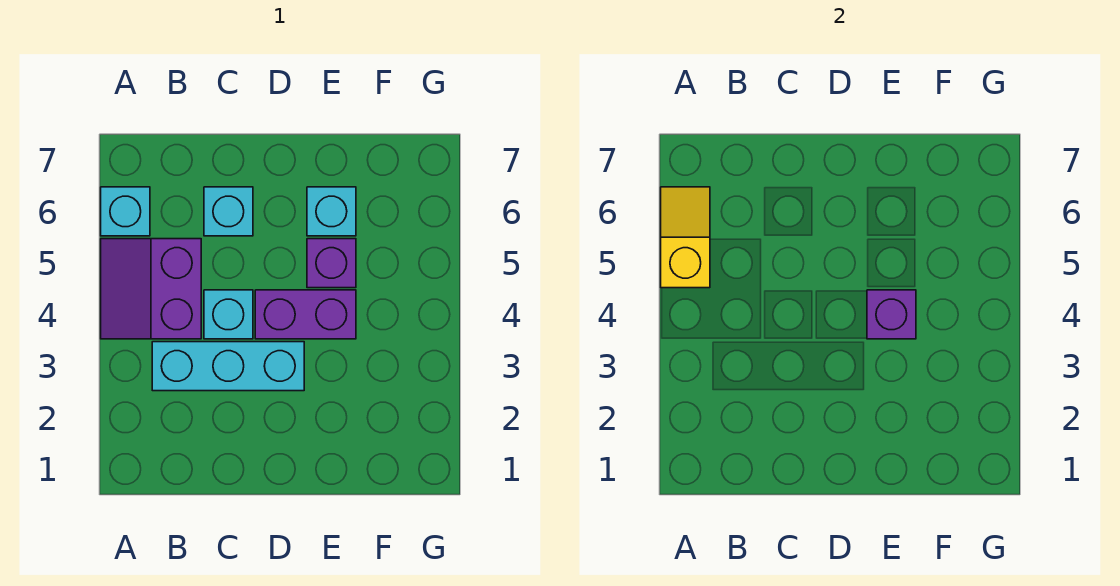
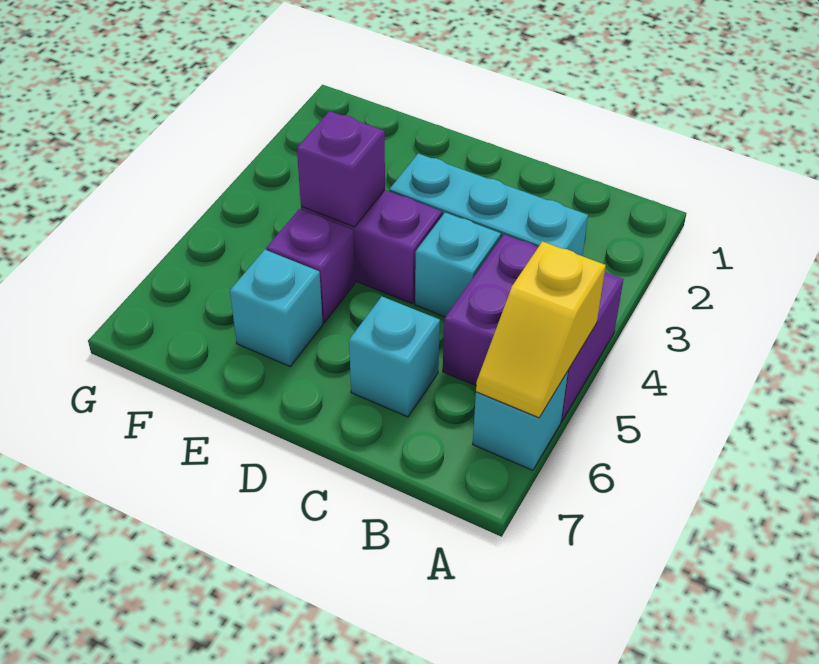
purple slope A4:B5 level 1 top B -> purple brick A4:B5 level 1

